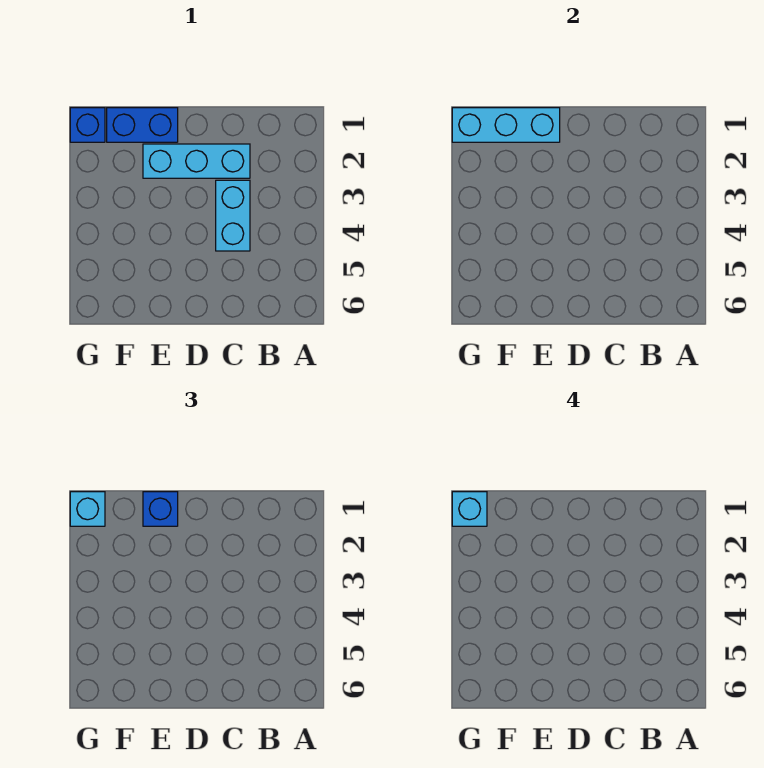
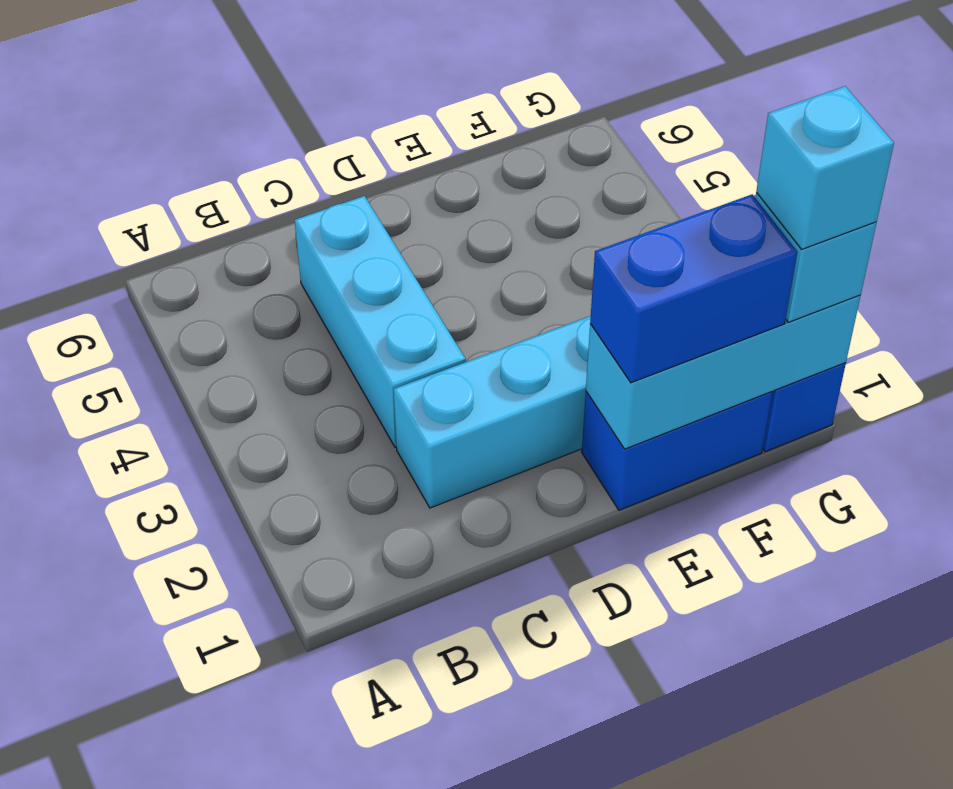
cyan brick C3:C4 level 1 -> cyan brick C3:C5 level 1
blue brick E1 level 3 -> blue brick E1:F1 level 3

